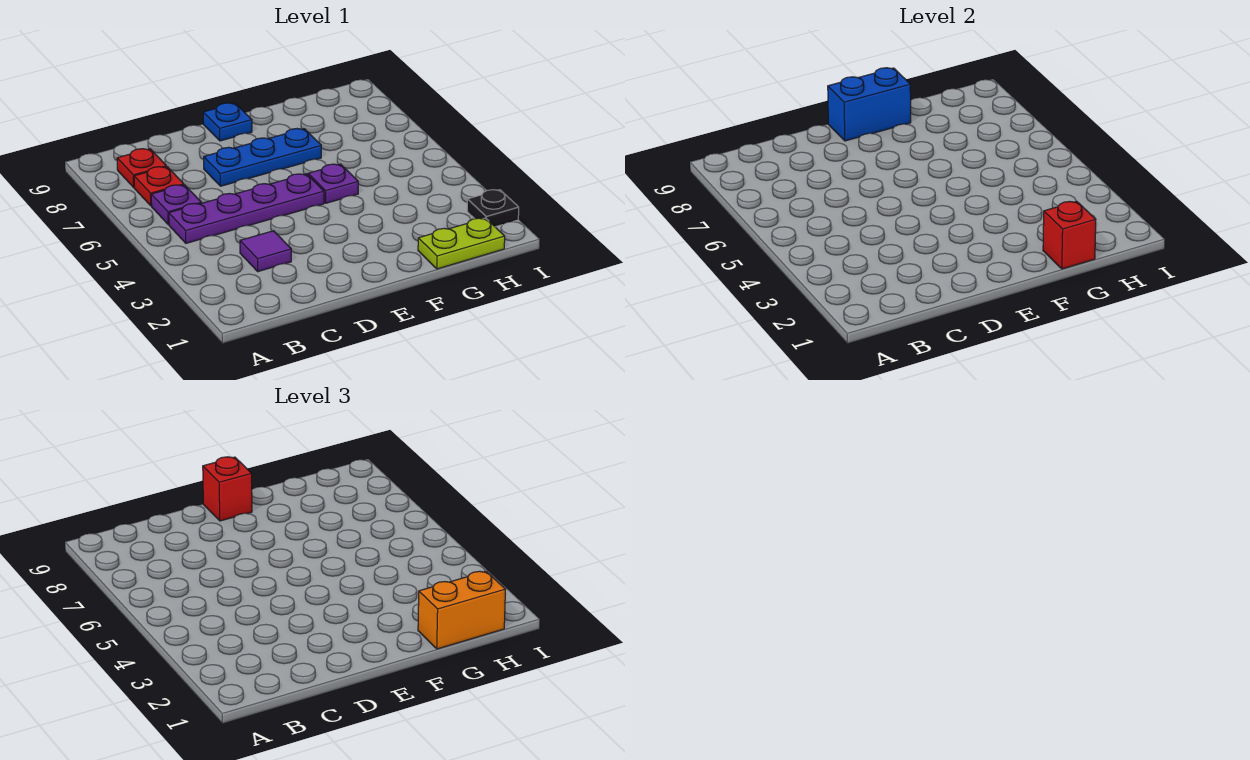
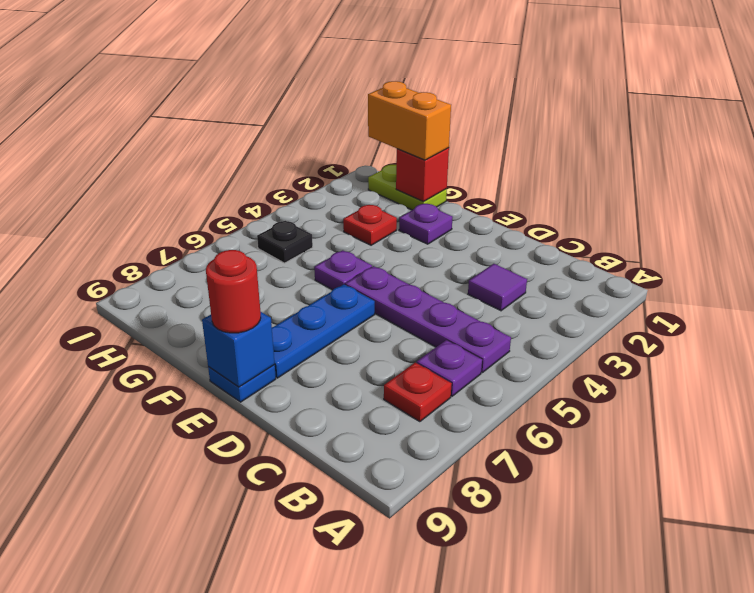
red plate B8 level 1 -> red plate G3 level 1
blue plate D7:F7 level 1 -> blue plate E6:E8 level 1
blue brick E9:F9 level 2 -> blue brick E9 level 2
red brick E9 level 3 -> red round brick E9 level 3
none -> purple plate F2 level 1
black plate I2 level 1 -> black plate H5 level 1

